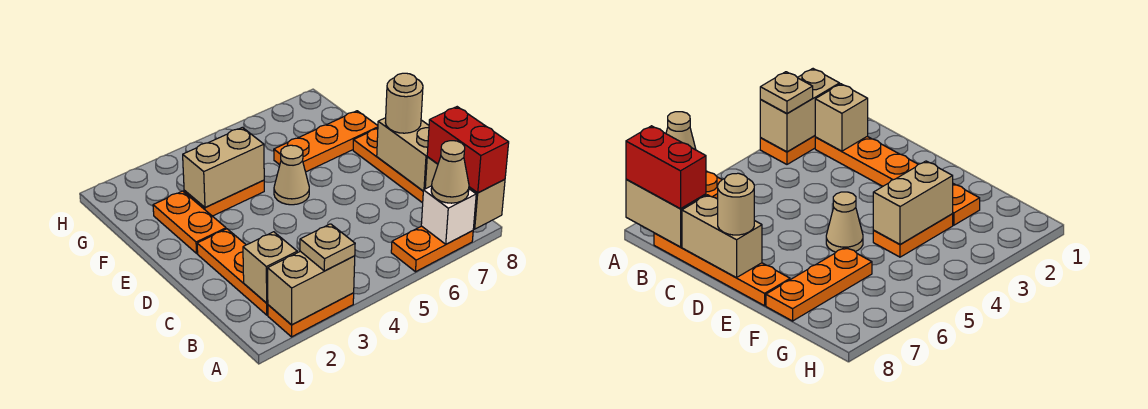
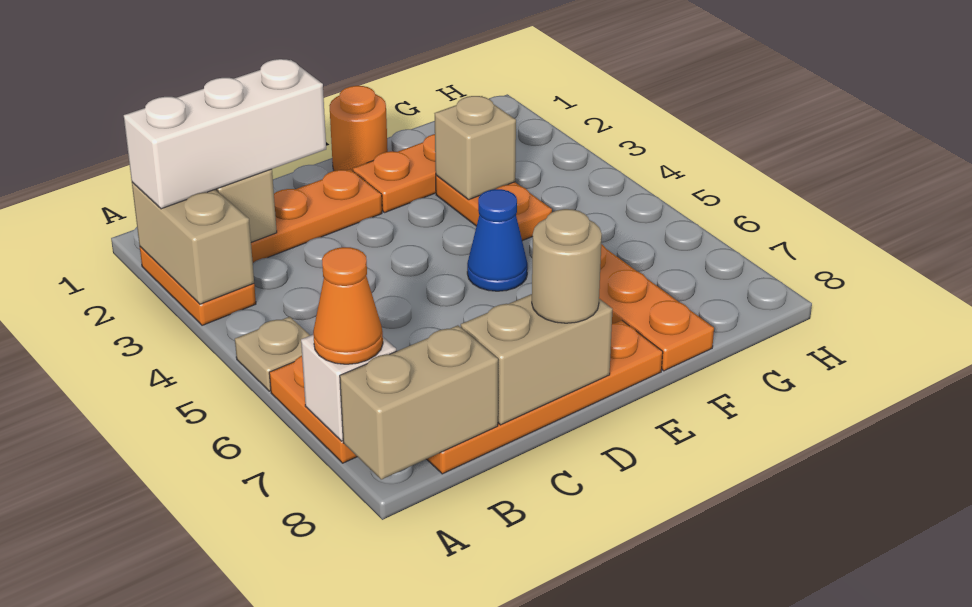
none -> white brick A2:C2 level 3
tan plate A3 level 3 -> tan plate A5 level 1
tan cone A7 level 3 -> orange cone A7 level 3
red brick A8:B8 level 3 -> none
none -> orange round brick E1 level 1
tan cone E5 level 1 -> blue cone E5 level 1
tan brick F3:F4 level 2 -> tan brick F3 level 2

